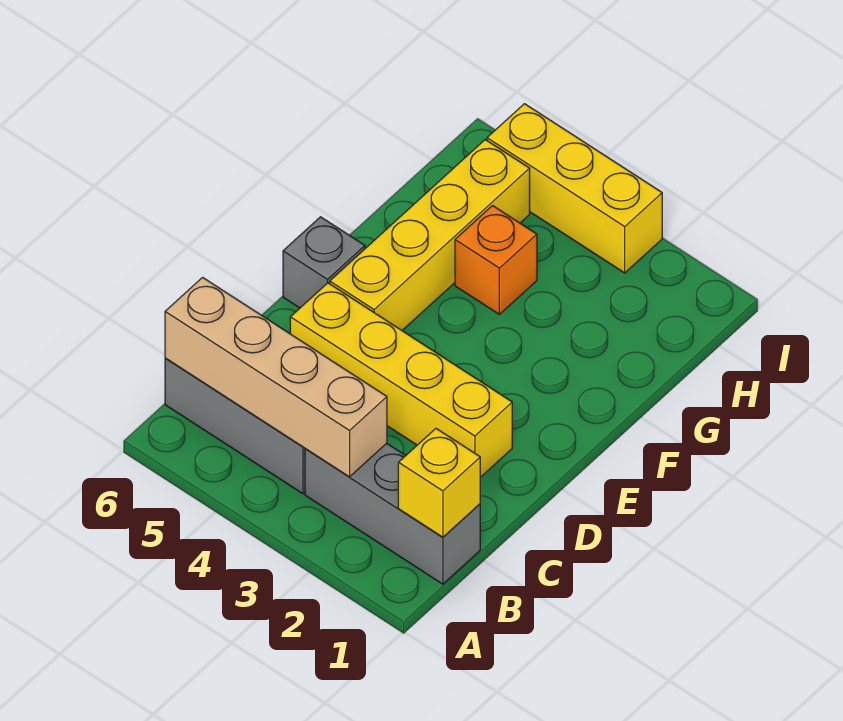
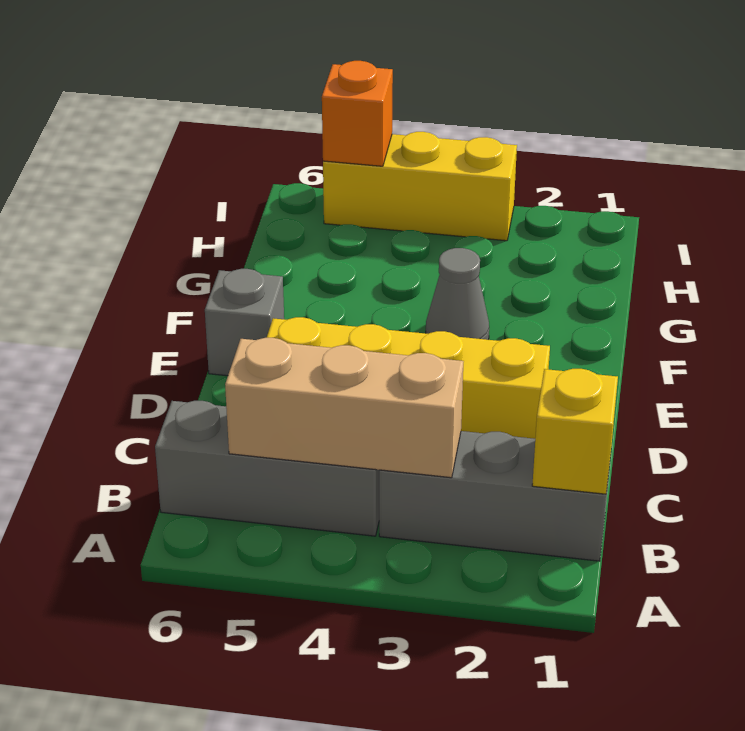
tan brick B3:B6 level 2 -> tan brick B3:B5 level 2
yellow brick E5:H5 level 1 -> none
none -> grey cone F3 level 1
orange brick G4 level 1 -> orange brick I5 level 2

